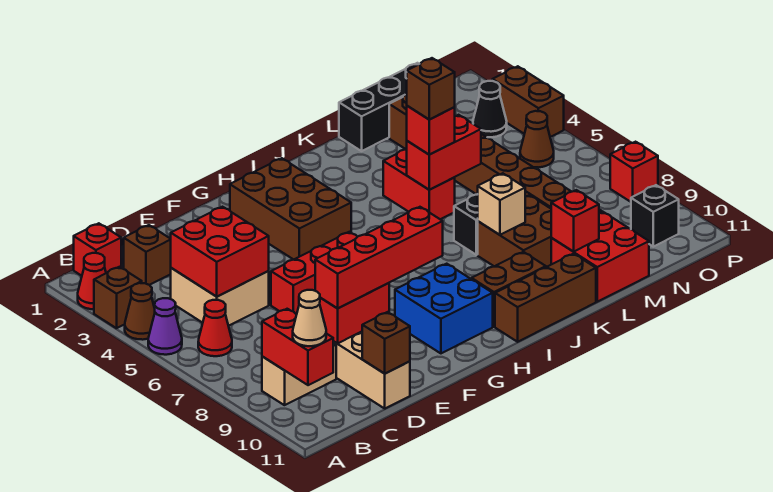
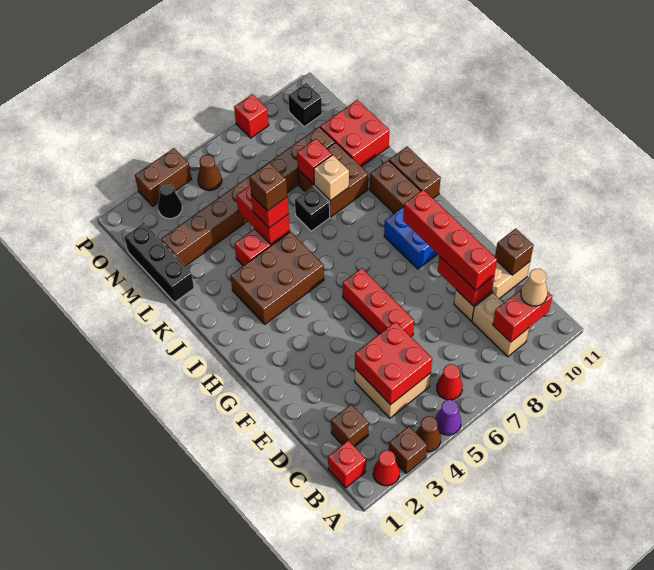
brown brick G2:H4 level 1 -> brown brick I3:J5 level 1
brown brick I11:K11 level 1 -> brown brick I11:J11 level 1
red brick L10 level 2 -> red brick L8 level 2

